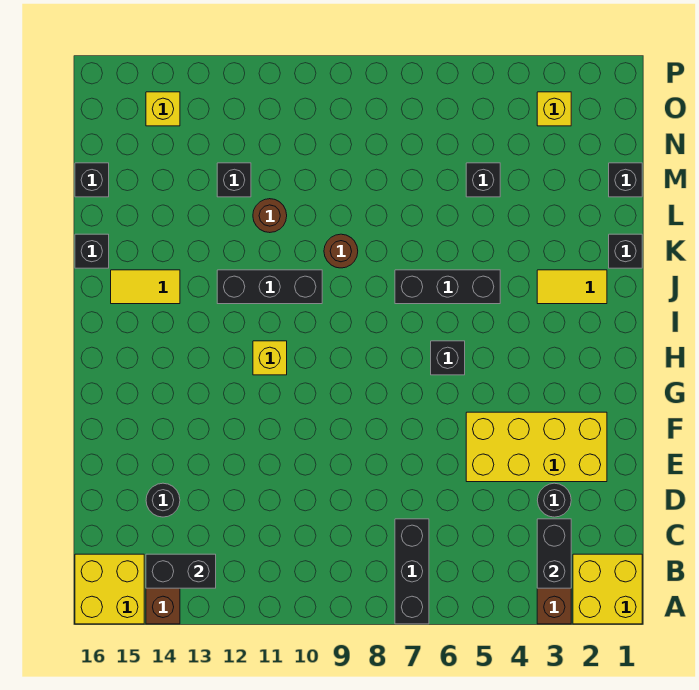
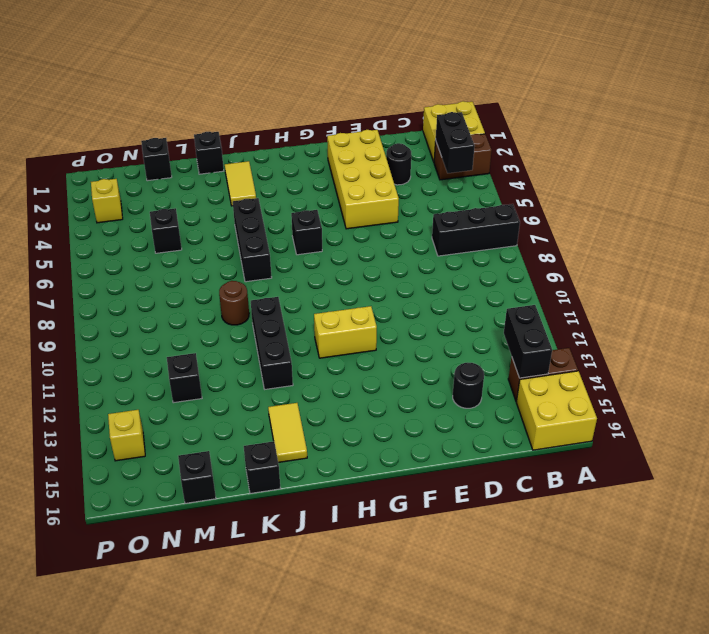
black brick B3:C3 level 2 -> black brick B3:B4 level 2
yellow brick H11 level 1 -> yellow brick G11:H11 level 1
brown round brick L11 level 1 -> none

